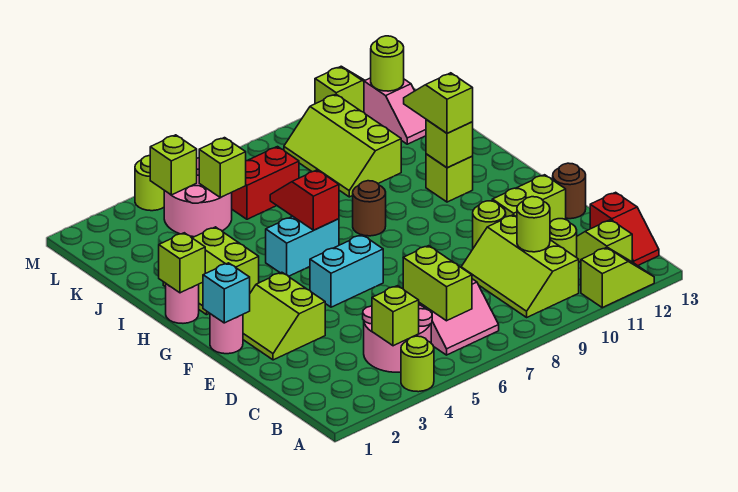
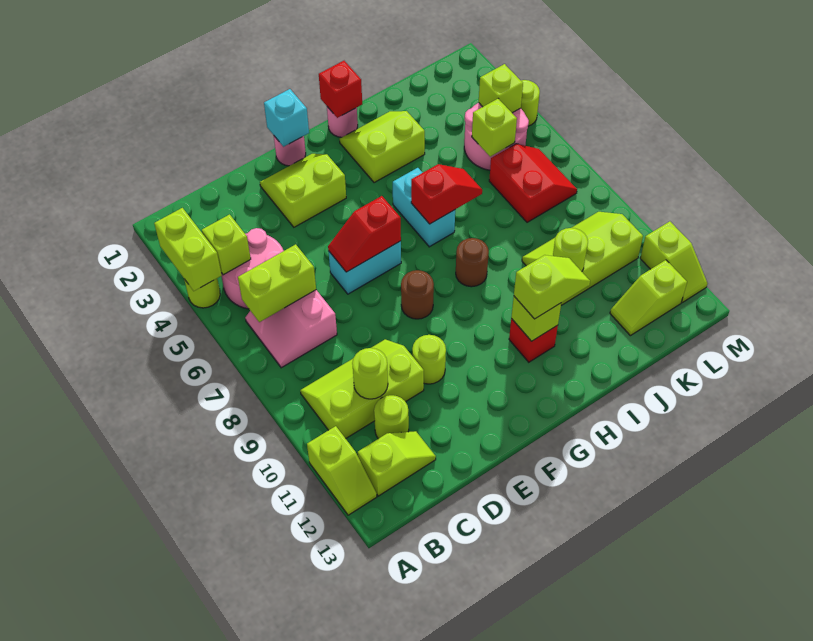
red slope B13:C13 level 1 top C -> red slope E6:F6 level 2 top F
lime brick E11:E12 level 1 -> lime brick A3:A4 level 2
brown round brick E13 level 1 -> brown round brick F8 level 1
cyan brick F5:F6 level 1 -> cyan brick E6:F6 level 1
lime brick H1 level 2 -> red brick H1 level 2
lime brick H11 level 1 -> red brick H11 level 1
pink slope K12:L12 level 1 top L -> lime slope K12:L12 level 1 top L
lime round brick L12 level 2 -> lime round brick J10 level 2

